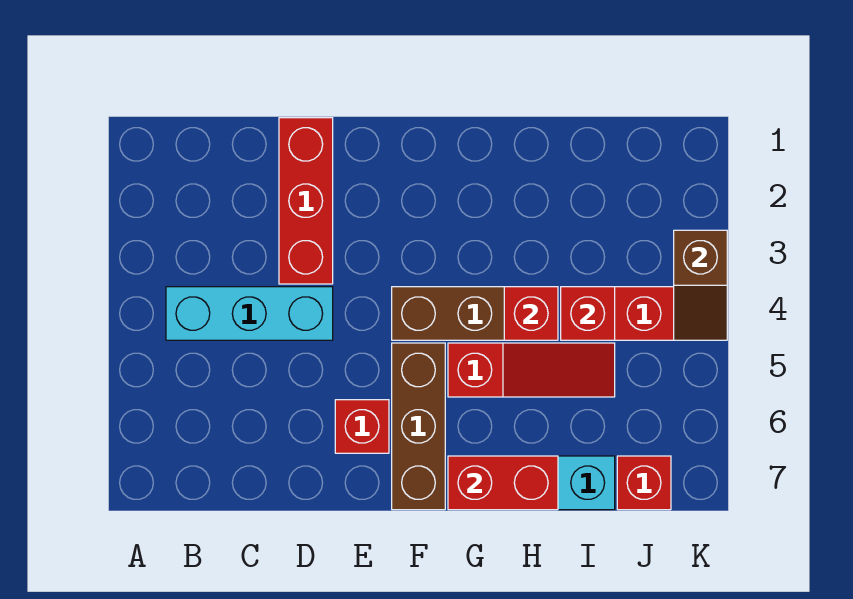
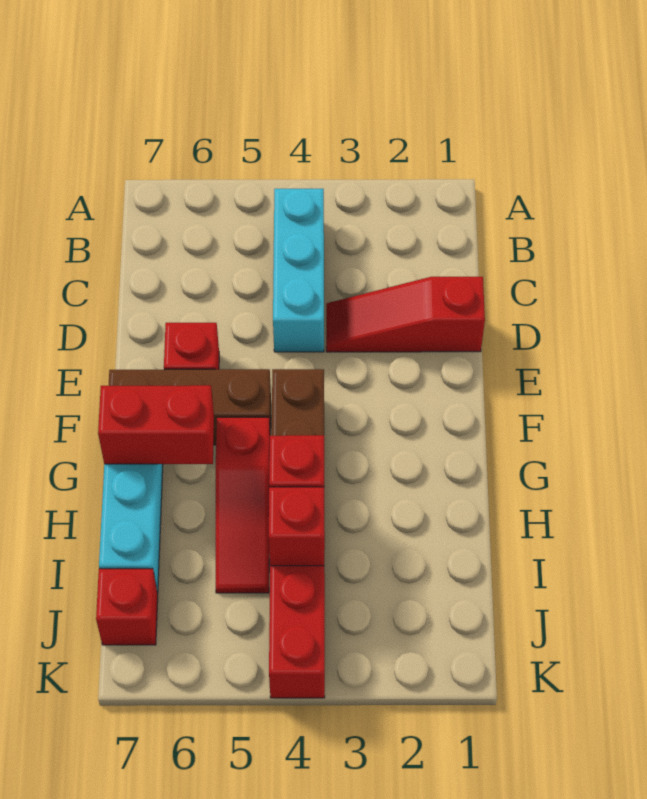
red brick D1:D3 level 1 -> red slope D1:D3 level 1 top 1
red brick G7:H7 level 2 -> red brick G6:G7 level 2
brown slope K3:K4 level 2 top 3 -> none

